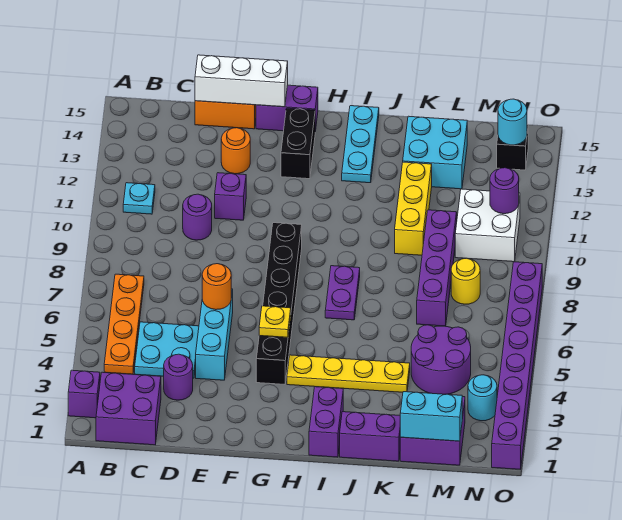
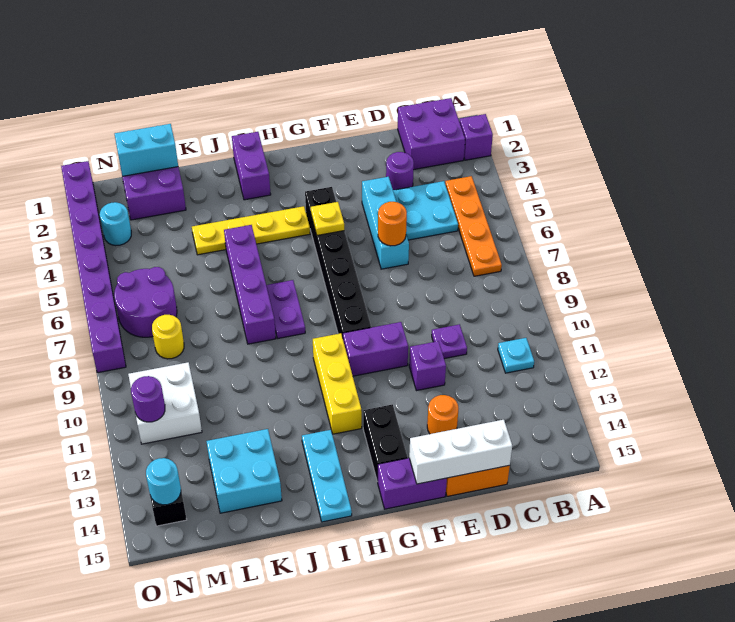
purple round brick D10 level 1 -> purple plate D10 level 1
purple brick J1:K1 level 1 -> purple brick F10:G10 level 1
yellow brick K10:K12 level 1 -> yellow brick H10:H12 level 1
purple round brick L4:M5 level 1 -> purple round brick M6:N7 level 1
purple brick L7:L10 level 1 -> purple brick J5:J8 level 1

